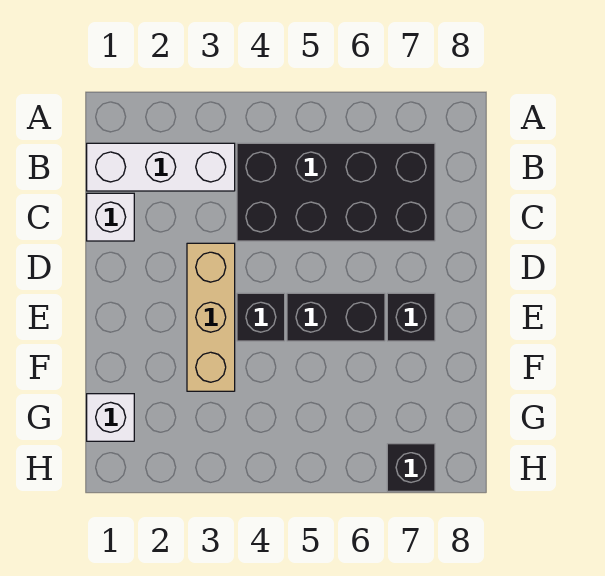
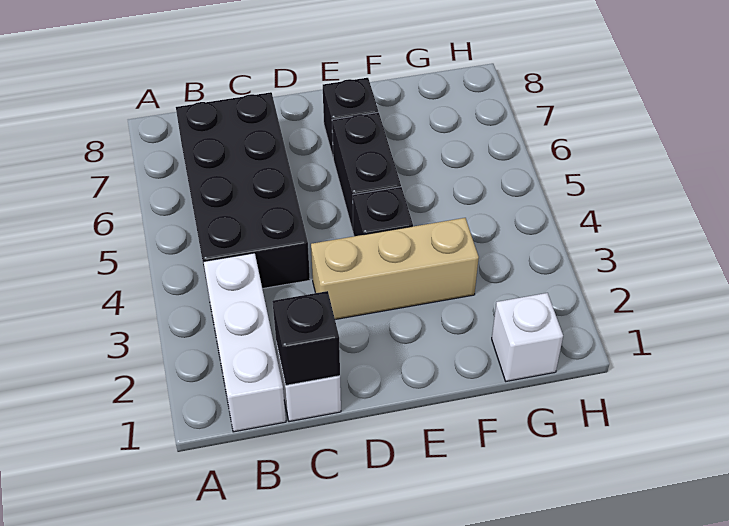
black brick H7 level 1 -> black brick C1 level 2

